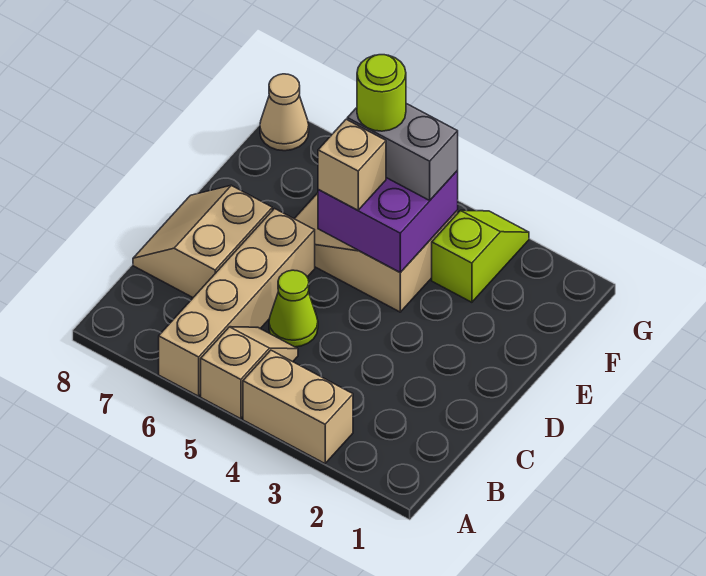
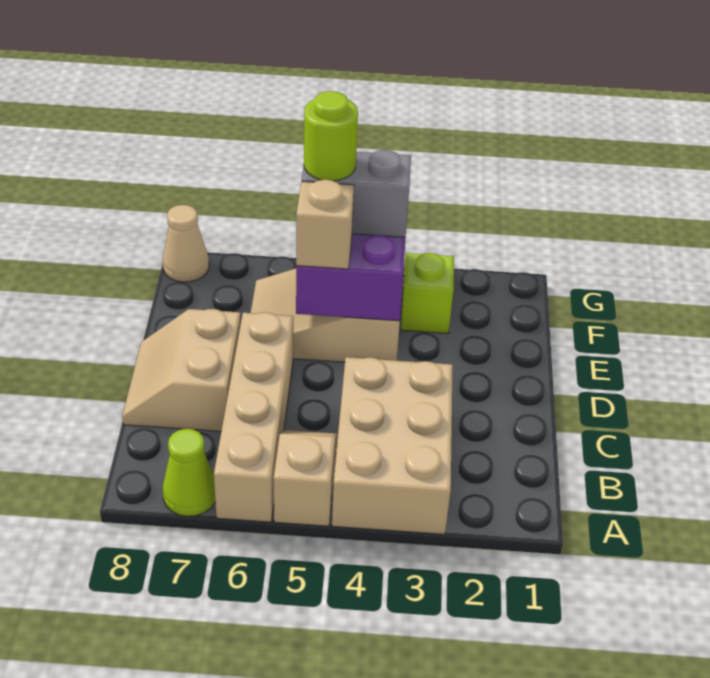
tan brick A3:A4 level 1 -> tan brick A3:C4 level 1
lime cone C5 level 1 -> lime cone A7 level 1

